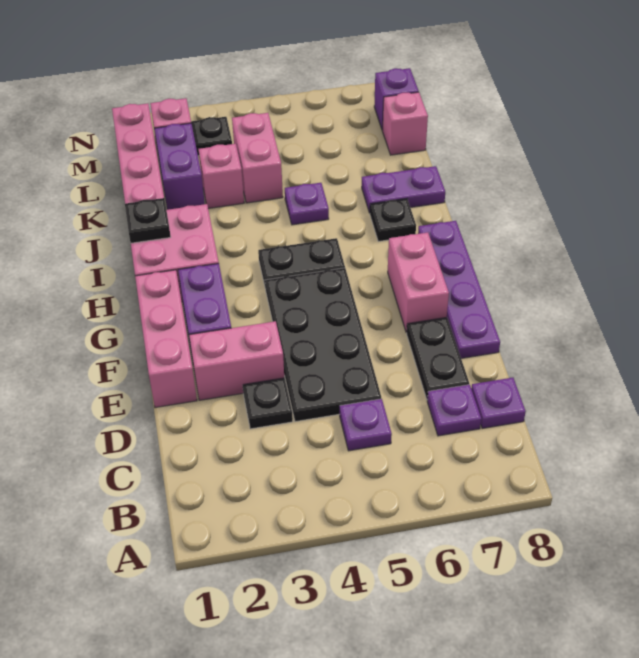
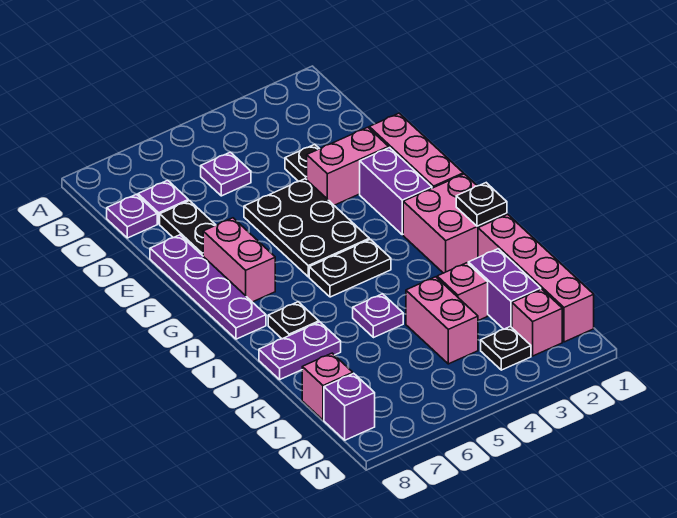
black plate D4:G5 level 1 -> black plate E4:G5 level 1

